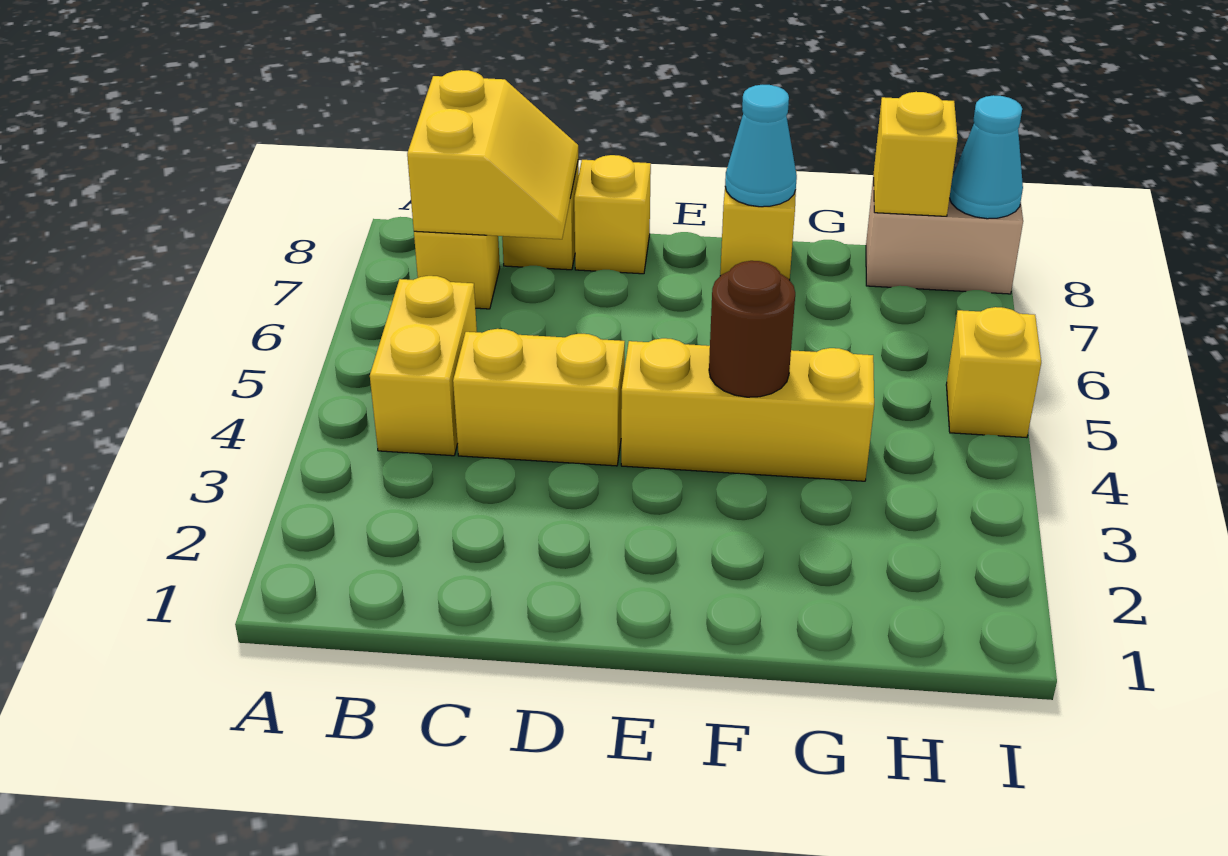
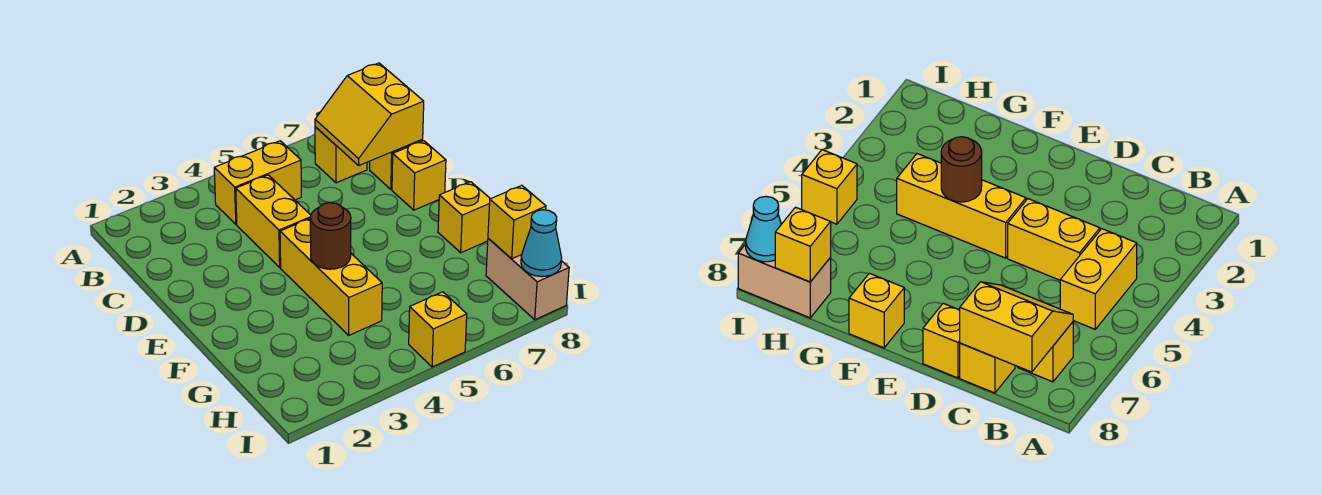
yellow slope B7:C8 level 2 top B -> yellow slope B7:C8 level 2 top 8
cyan cone F8 level 2 -> none

